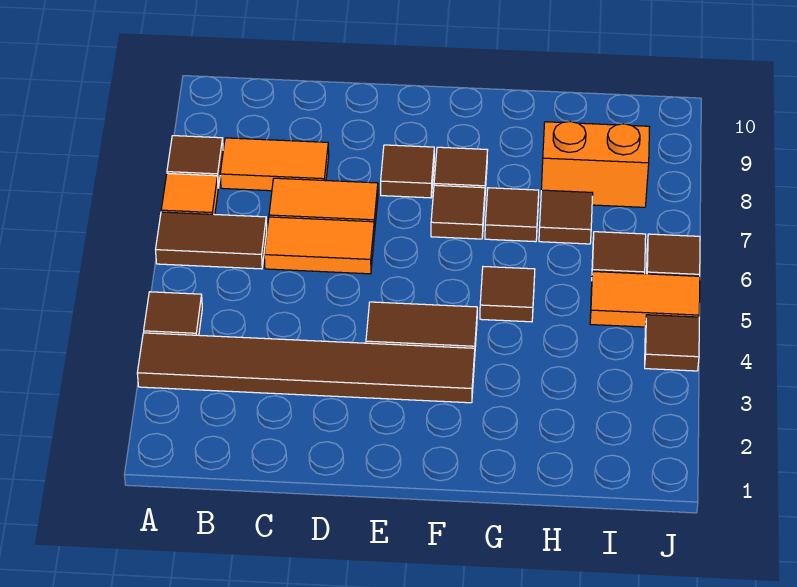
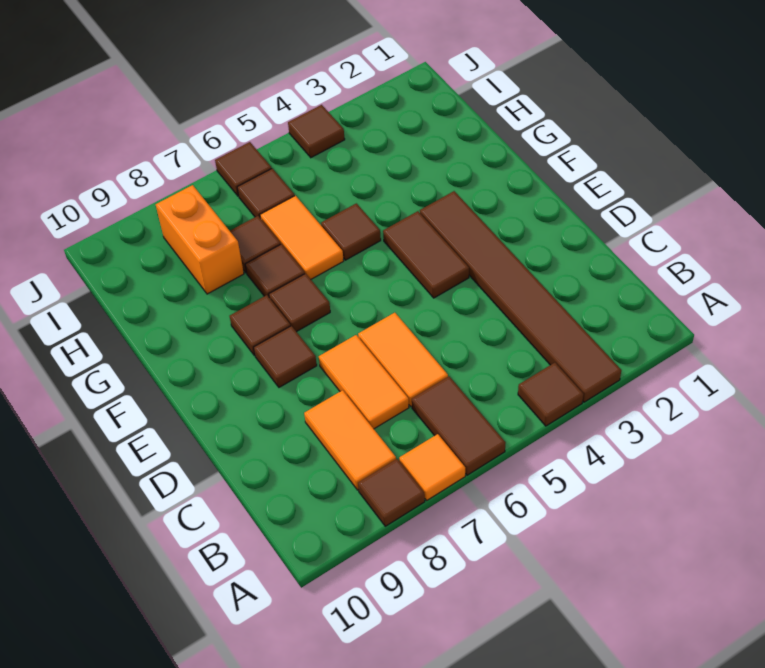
orange tile I5:J5 level 1 -> orange tile G6:H6 level 1

